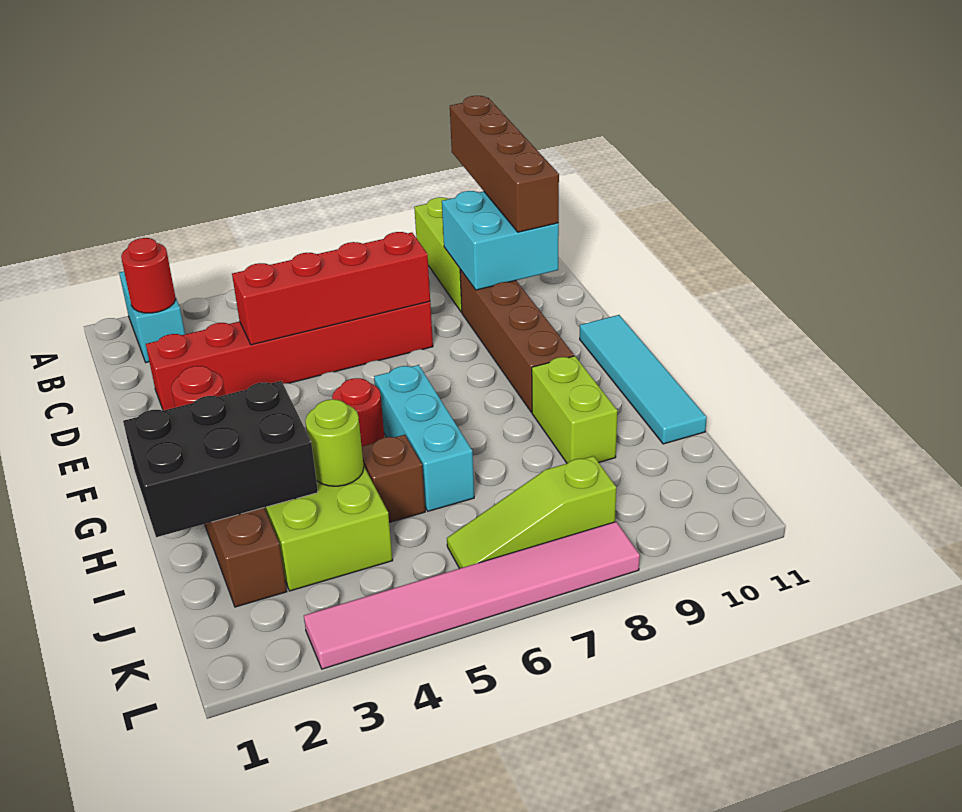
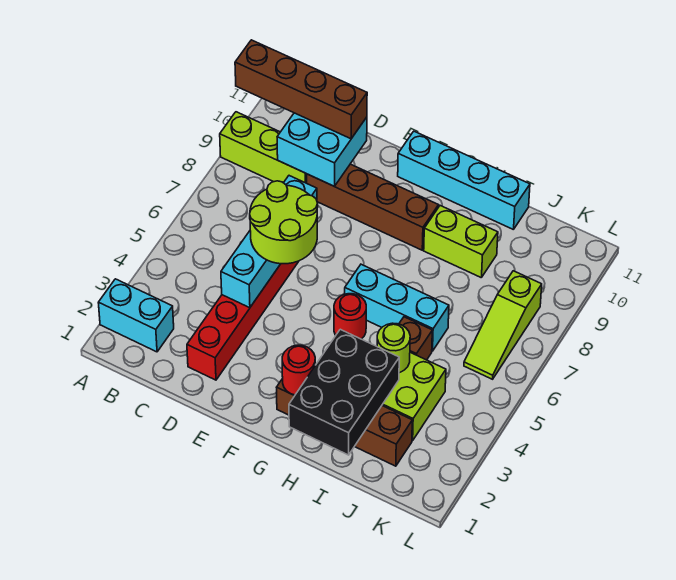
red round brick B2 level 2 -> none
red brick D4:D7 level 2 -> cyan brick D4:D7 level 2
none -> lime round brick D5:E6 level 3
cyan tile F11:I11 level 1 -> cyan brick F11:I11 level 1
pink tile L3:L8 level 1 -> none

